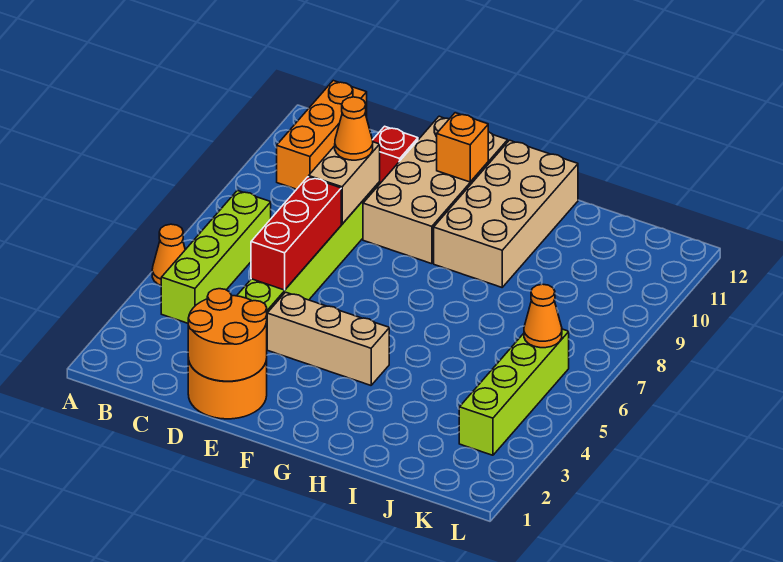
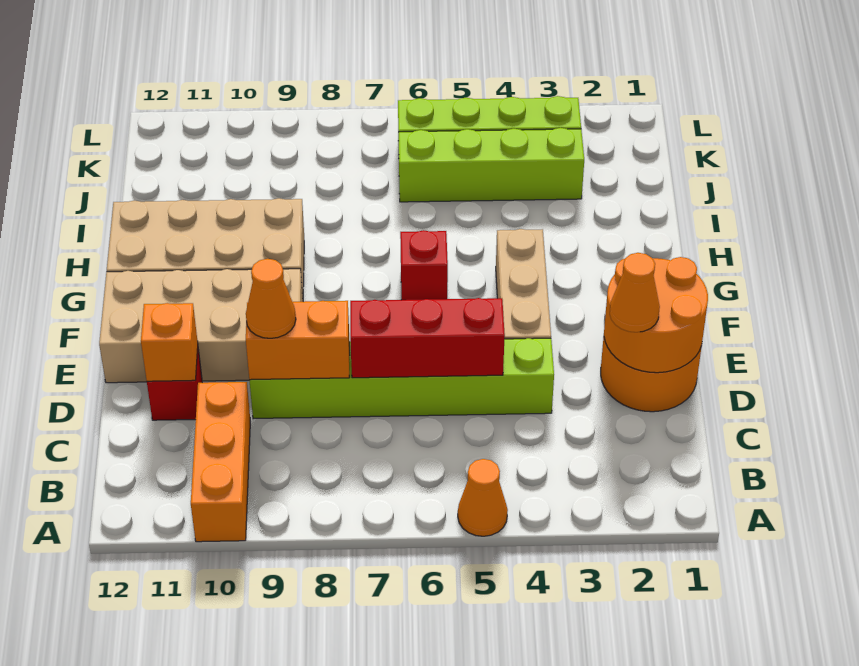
lime brick B4:B7 level 1 -> lime brick J3:J6 level 1
orange brick B10:B12 level 1 -> orange brick A10:C10 level 1
tan brick D8:D9 level 2 -> orange brick D8:D9 level 2
orange brick F11 level 2 -> orange brick D11 level 2
none -> red brick G6 level 1
orange cone K6 level 2 -> orange cone D2 level 3

